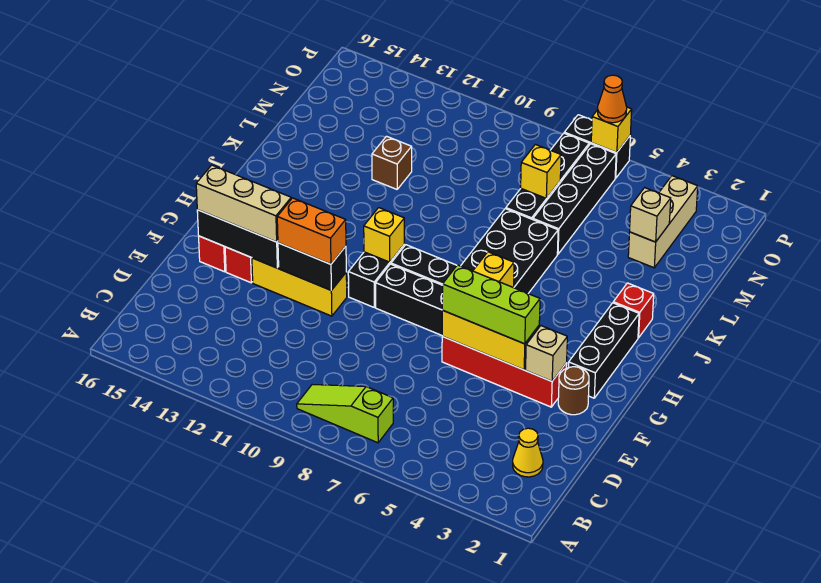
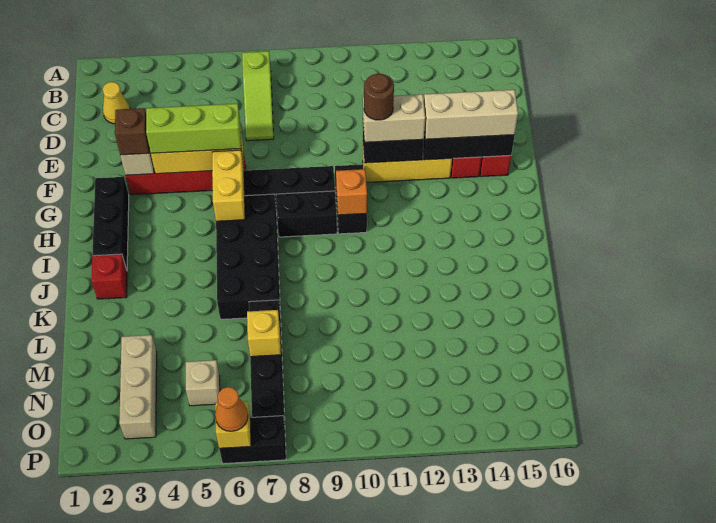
lime slope B7:B9 level 1 top 7 -> lime slope B7:D7 level 1 top B
brown round brick F2 level 1 -> brown round brick F11 level 4
orange brick F11:F12 level 3 -> tan brick F11:F12 level 3
yellow brick H10 level 2 -> orange brick H10 level 2
black brick L6:O6 level 1 -> none
brown brick L12 level 1 -> brown brick F3 level 3
tan brick M3 level 2 -> tan brick N5 level 1

